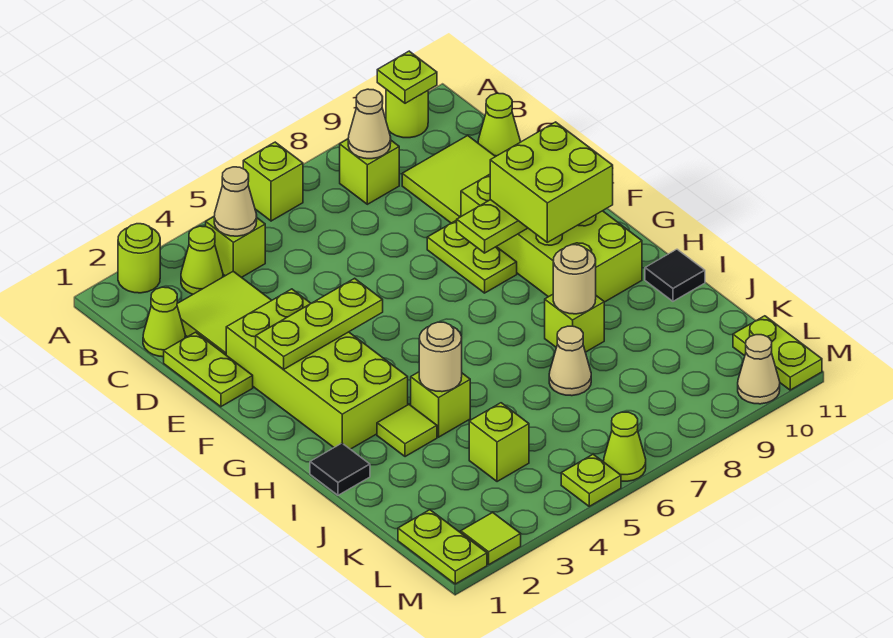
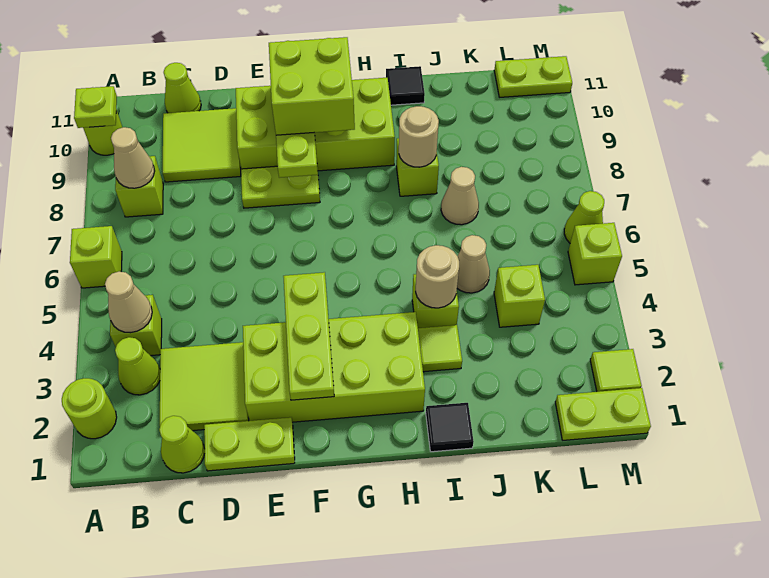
lime plate M5 level 1 -> lime brick M5 level 1
tan cone M10 level 1 -> tan cone J5 level 1

